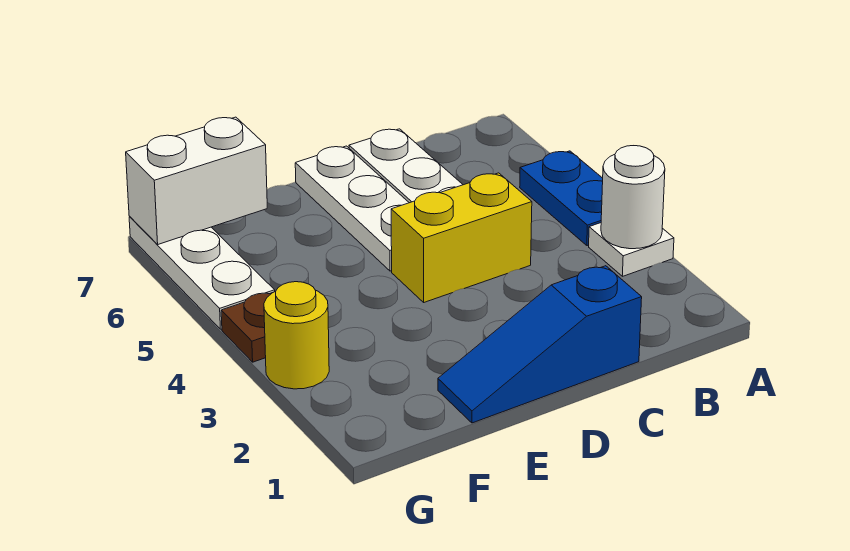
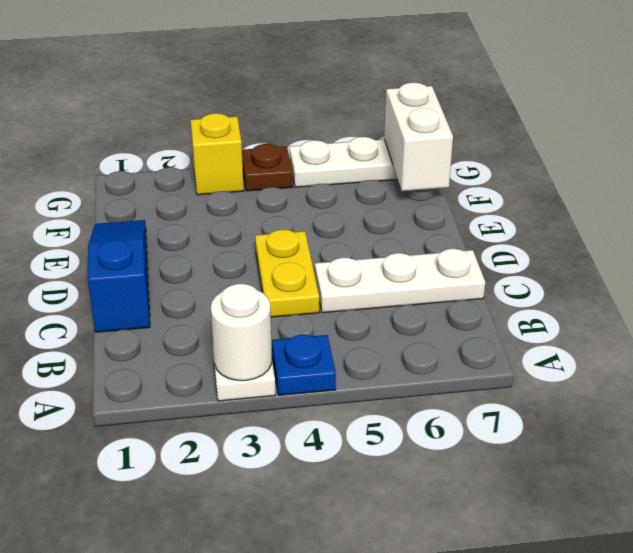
blue plate A4:A5 level 1 -> blue plate A4 level 1
yellow brick C4:D4 level 1 -> yellow plate C4:D4 level 1
white plate D5:D7 level 1 -> none
yellow round brick G3 level 1 -> yellow brick G3 level 1

